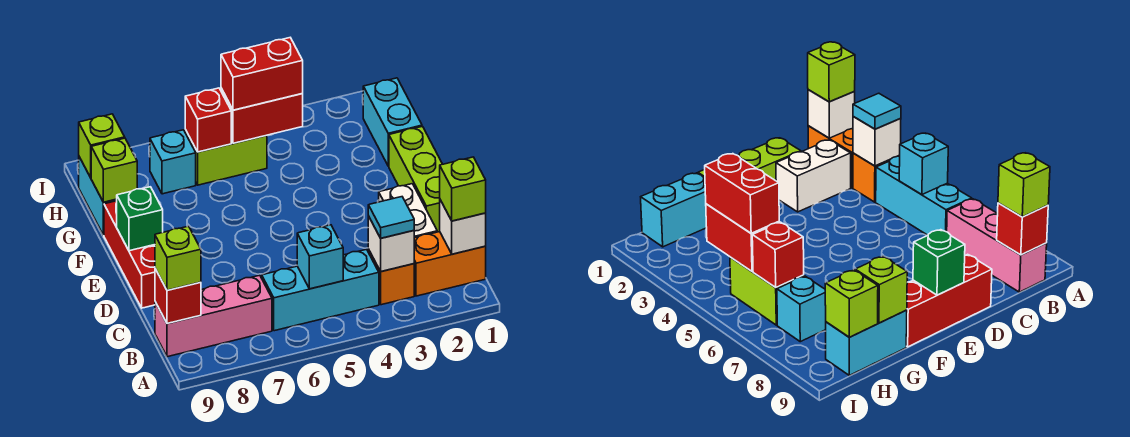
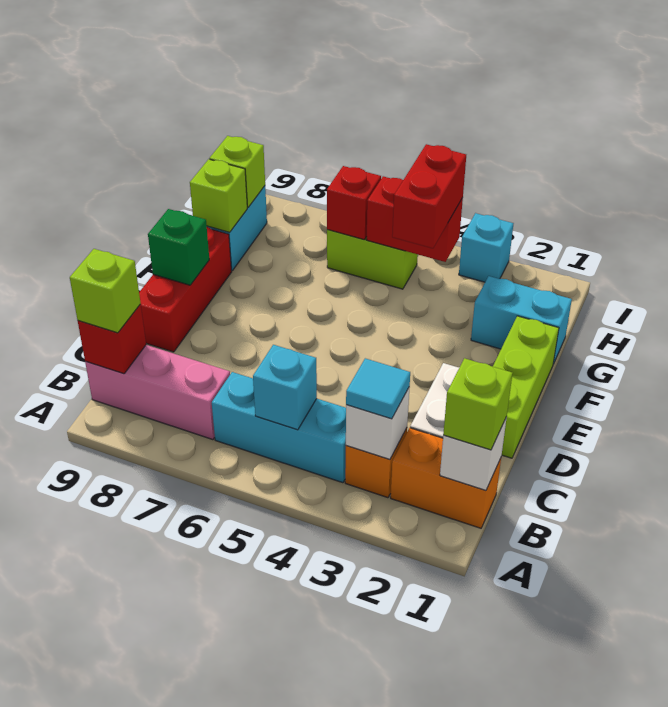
cyan brick G1:H1 level 1 -> cyan brick G1:G2 level 1
red brick H4:H5 level 3 -> red brick G4:H4 level 3
cyan brick H7 level 1 -> cyan brick I3 level 1

